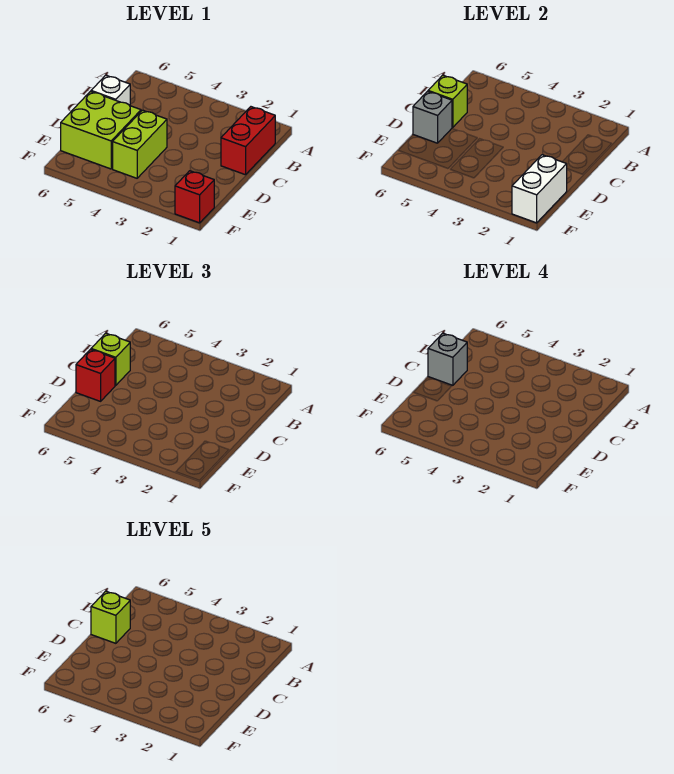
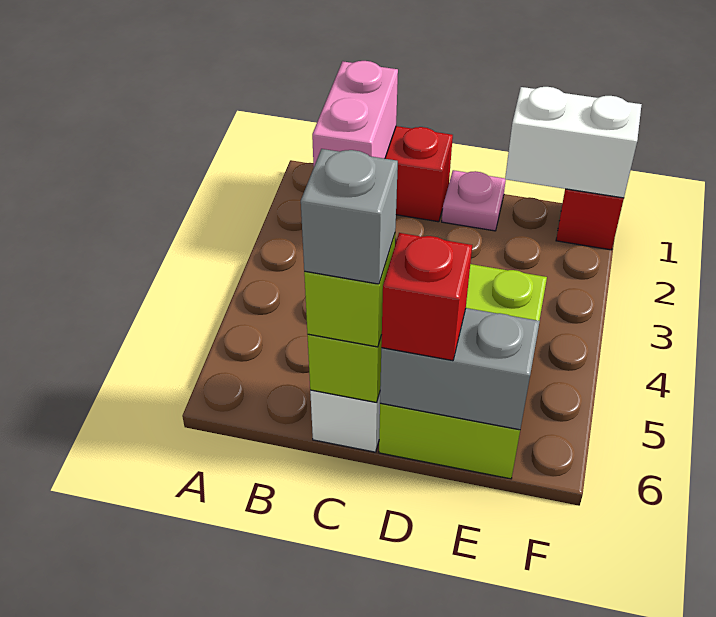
none -> pink brick B1:B2 level 2
lime brick C6 level 5 -> none
none -> pink plate D1 level 1
grey brick D6 level 2 -> grey brick D6:E6 level 2

